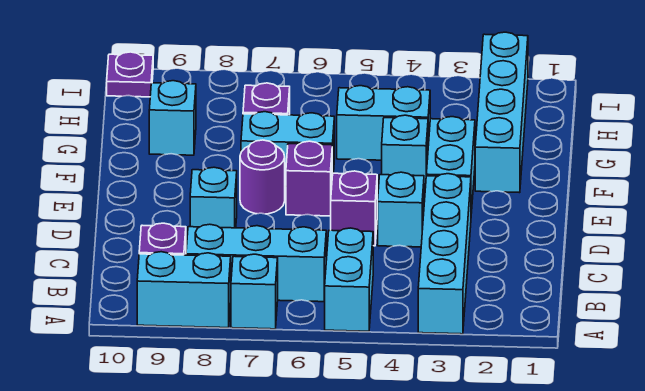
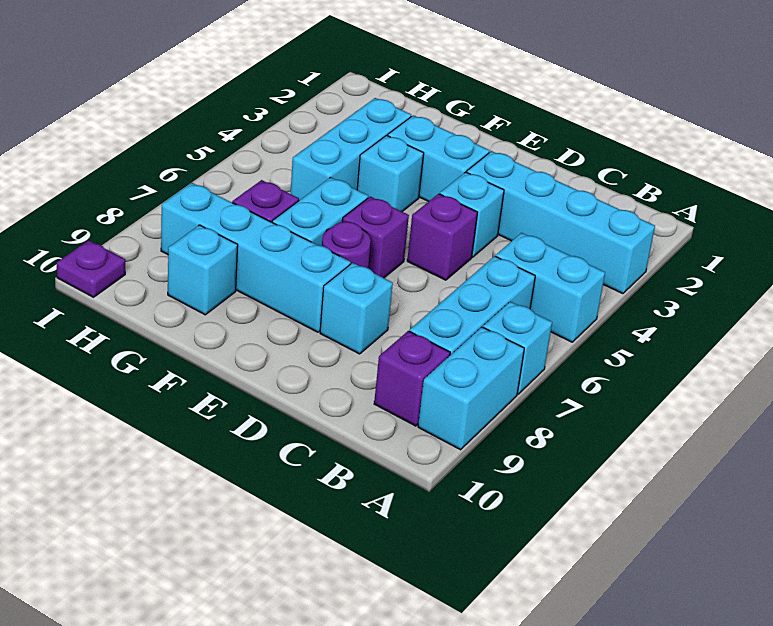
cyan brick F2:I2 level 1 -> cyan brick E8:H8 level 1
cyan brick G4:G5 level 1 -> cyan brick G3:G5 level 1

